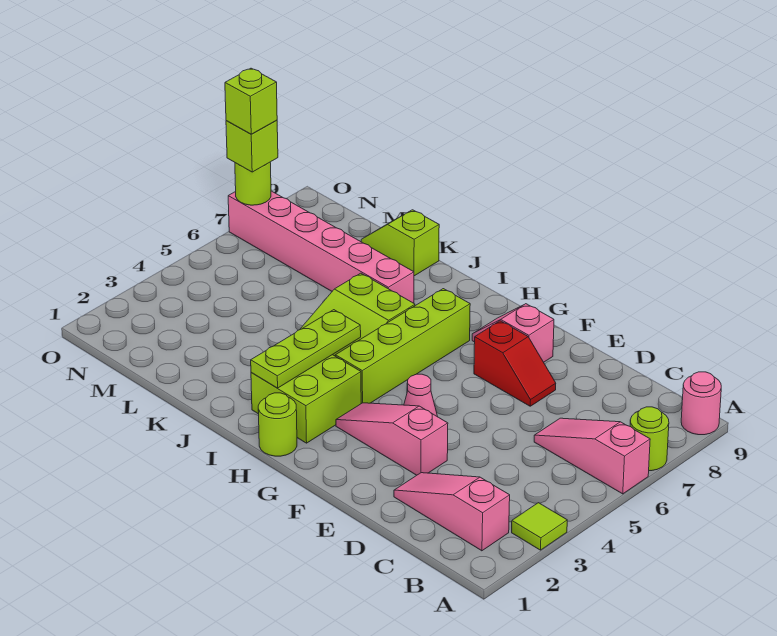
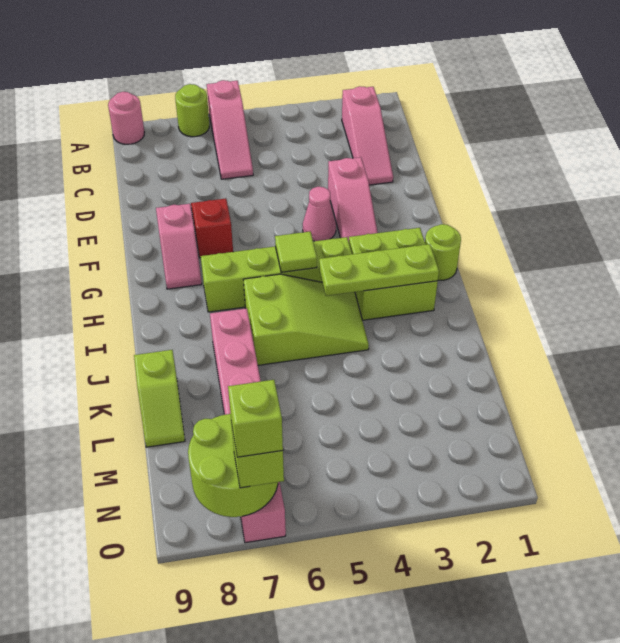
lime tile A3 level 1 -> lime tile H5 level 2
lime round brick O7 level 2 -> lime round brick N7:O8 level 2

